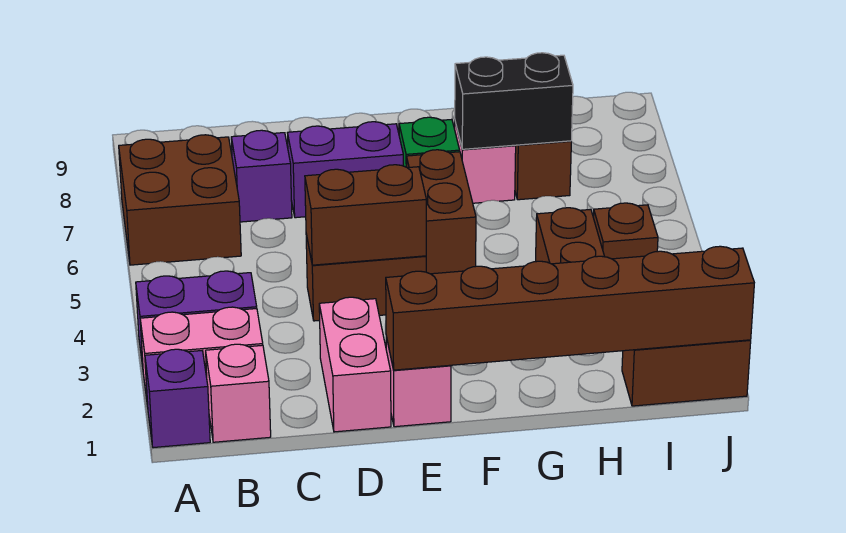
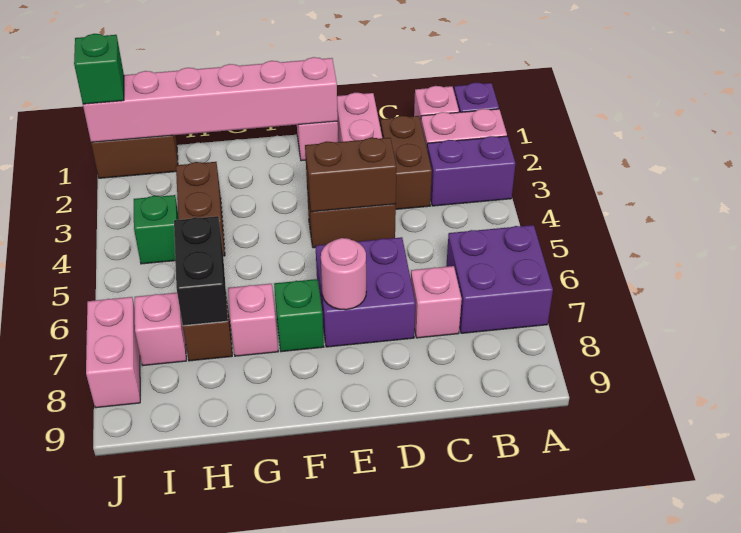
brown brick A6:B7 level 1 -> purple brick A6:B7 level 1
purple brick C7 level 1 -> pink brick C7 level 1
purple brick D7:E7 level 1 -> purple brick D6:E7 level 1
brown brick E1:J1 level 2 -> pink brick E1:J1 level 2
none -> pink round brick E7 level 2
brown brick F5:F6 level 1 -> brown brick C2:C3 level 1
black brick G7:H7 level 2 -> black brick H6:H7 level 2
brown brick I4 level 1 -> green brick I4 level 1
none -> pink brick I7 level 1
none -> green brick J1 level 3
none -> pink brick J7:J8 level 1

